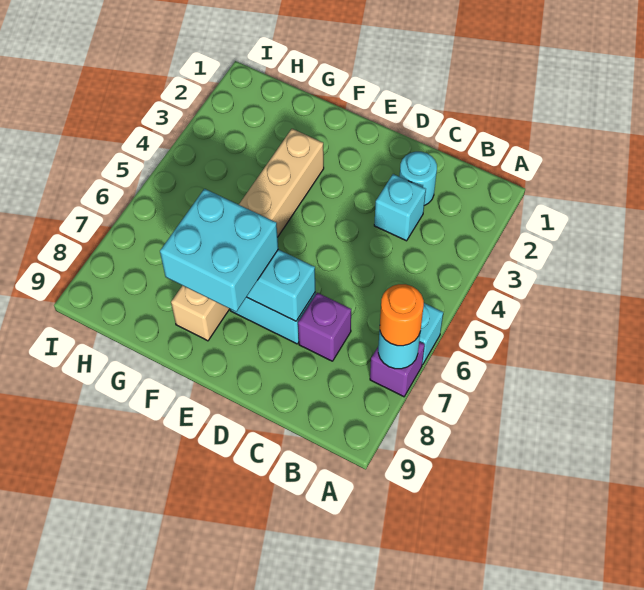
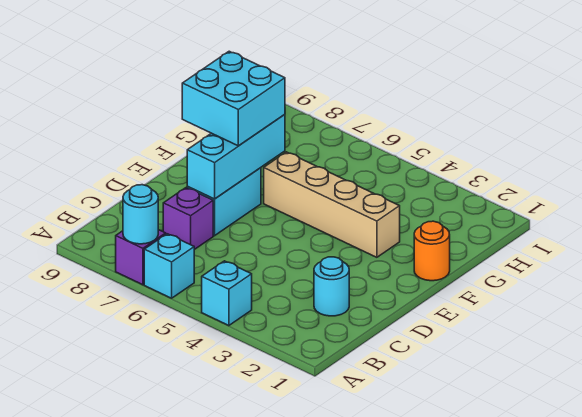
orange round brick A7 level 3 -> orange round brick F1 level 1
cyan brick C3 level 1 -> cyan brick A4 level 1
tan brick F3:F8 level 1 -> tan brick F3:F6 level 1

